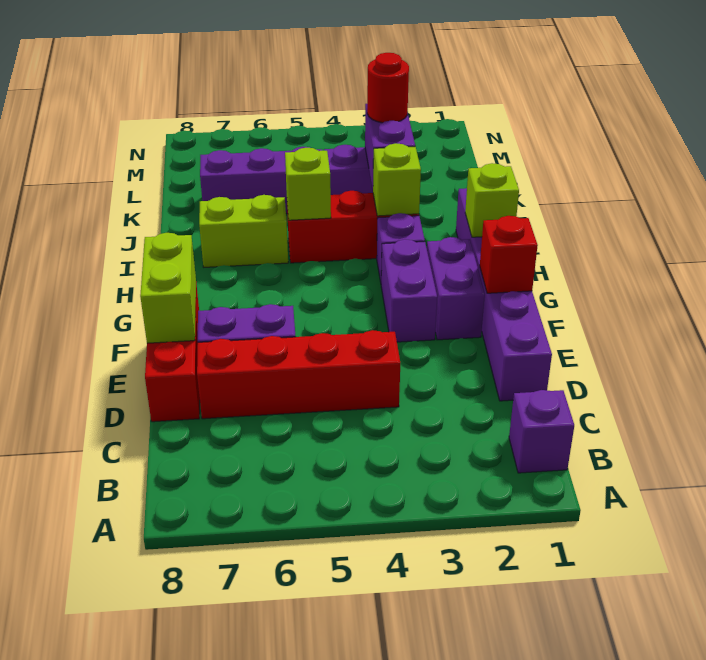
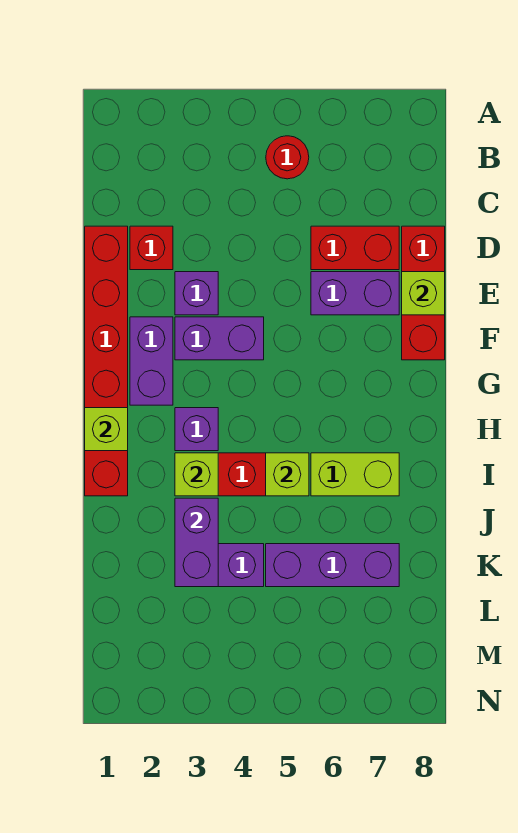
purple brick B1 level 1 -> purple brick E3 level 1
purple brick D1:I1 level 1 -> red brick D1:I1 level 1
red brick D4:D7 level 1 -> red brick D6:D7 level 1
lime brick E8:F8 level 2 -> lime brick E8 level 2
red brick F1 level 2 -> red brick D2 level 1
purple brick F3:G3 level 1 -> purple brick F3:F4 level 1
red round brick K3 level 3 -> red round brick B5 level 1

